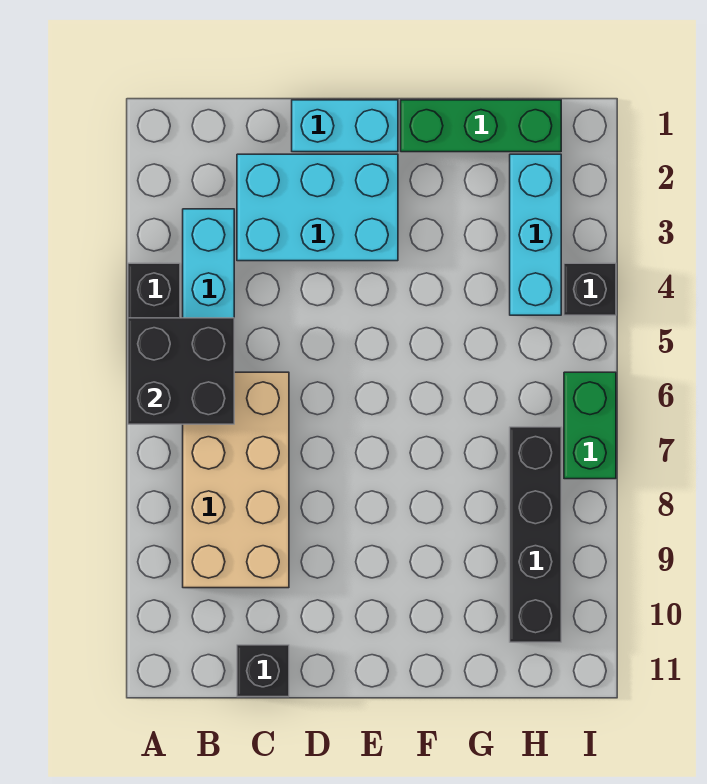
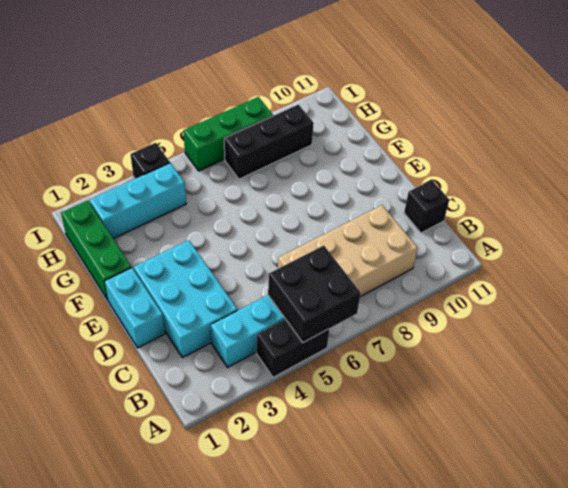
black brick H7:H10 level 1 -> black brick H7:H9 level 1
green brick I6:I7 level 1 -> green brick I6:I8 level 1

